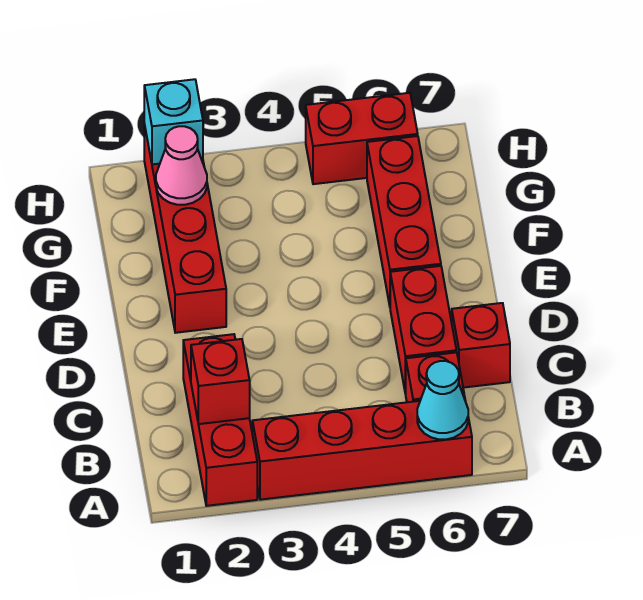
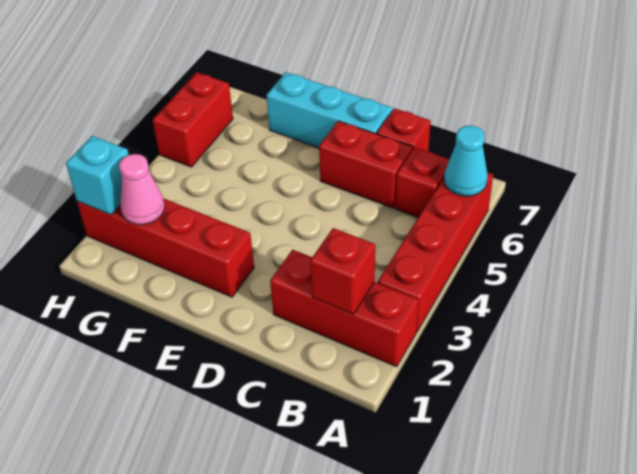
none -> cyan brick D7:F7 level 1
red brick E6:G6 level 1 -> none

